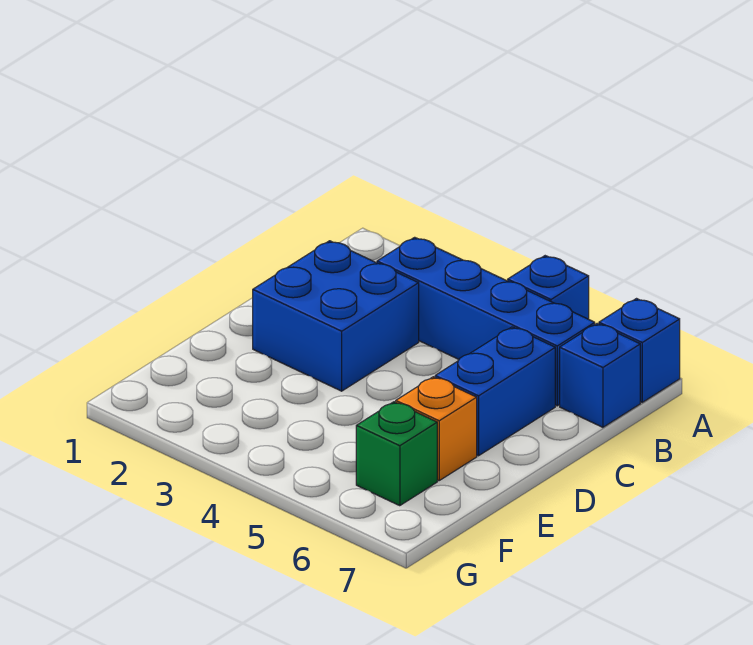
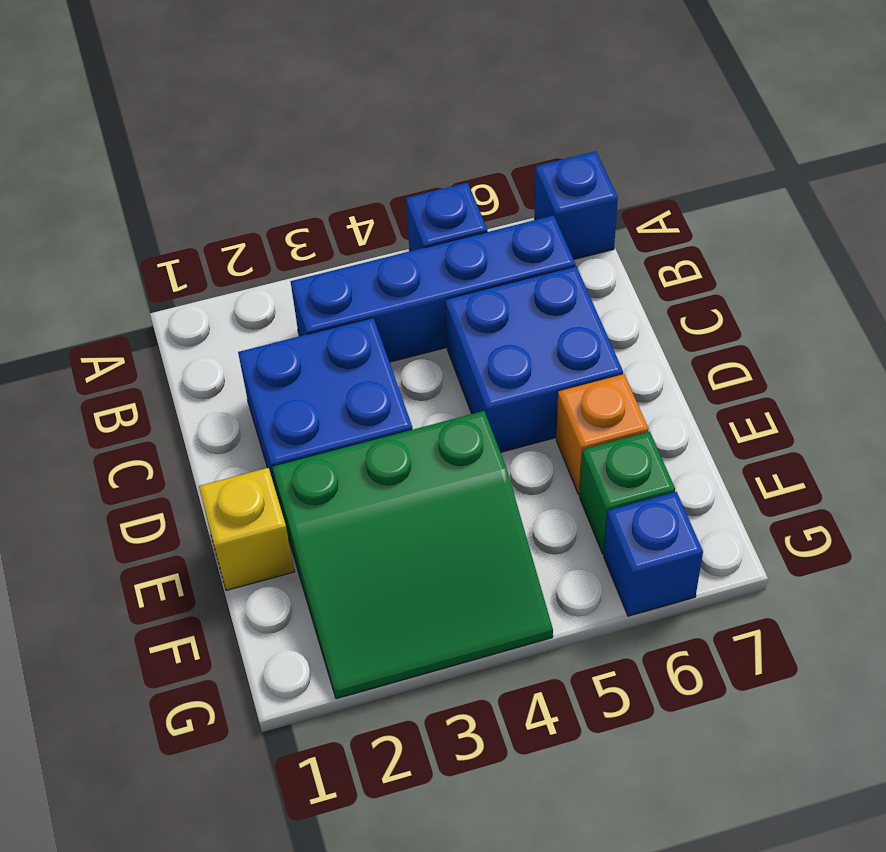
blue brick B7 level 1 -> blue brick G6 level 1
blue brick C6:D6 level 1 -> blue brick C5:D6 level 1
none -> yellow brick E1 level 1
none -> green slope E2:G4 level 1 top E

